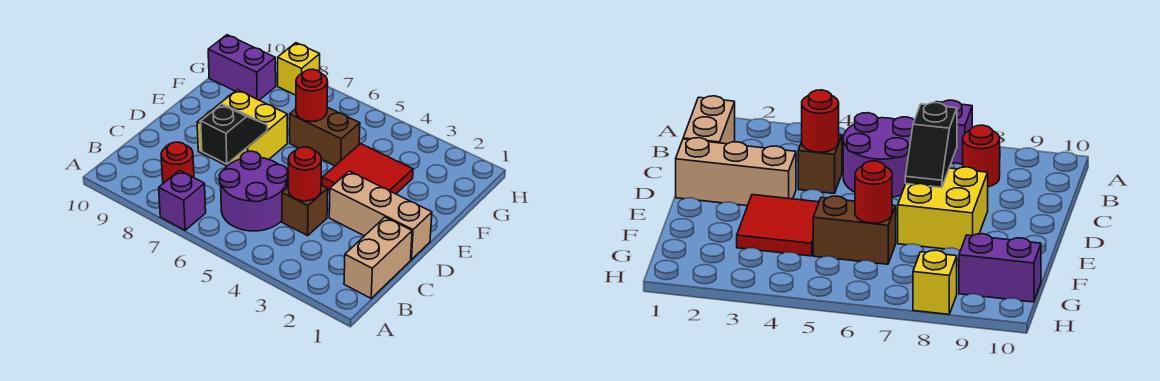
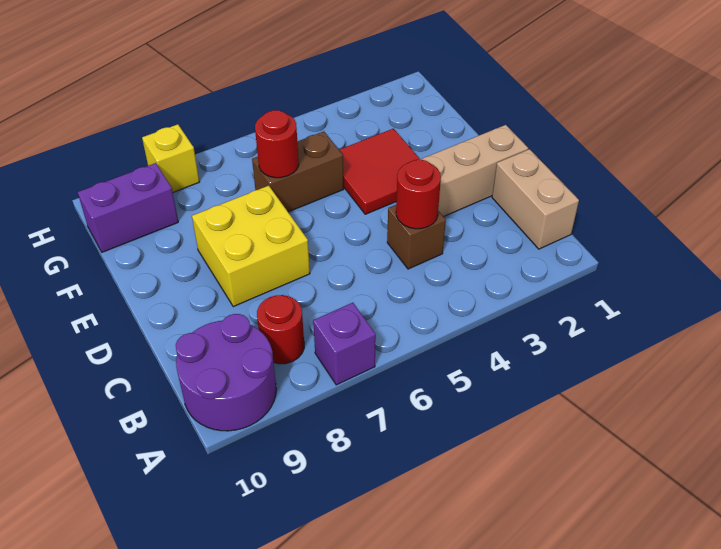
purple round brick B5:C6 level 1 -> purple round brick A9:B10 level 1
black slope C7:D7 level 2 top C -> none

